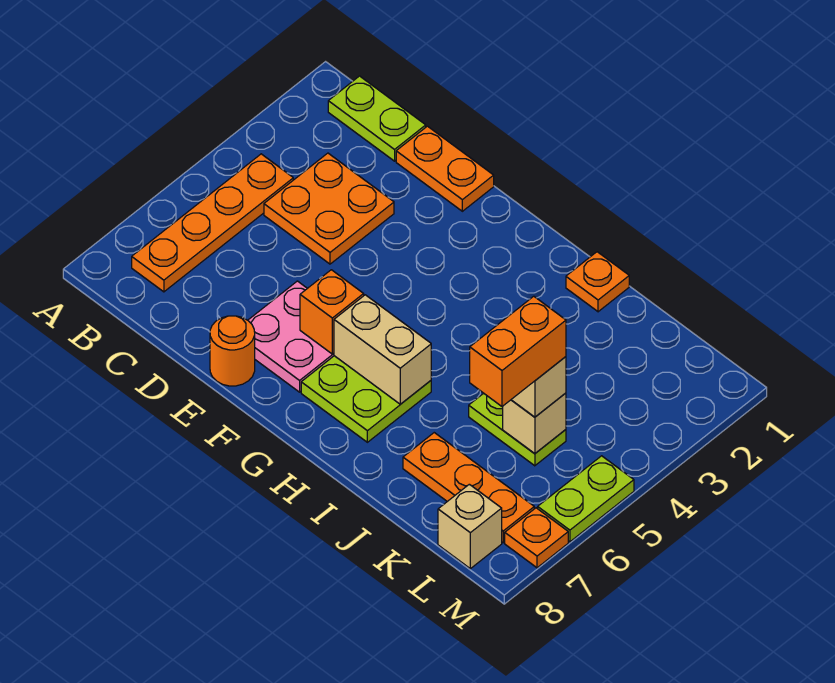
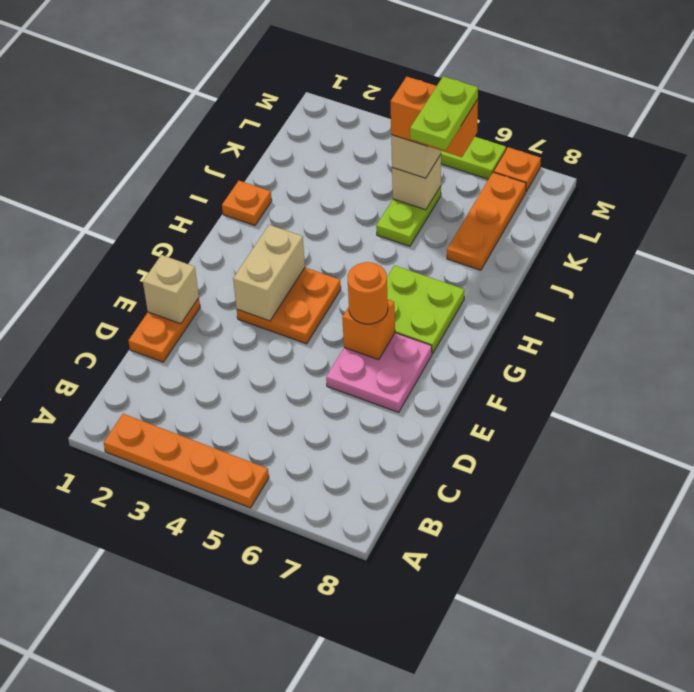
lime plate B1:C1 level 1 -> lime plate J6:K6 level 5
orange plate B4:B7 level 1 -> orange plate A2:A5 level 1
orange plate C3:D4 level 1 -> orange plate F3:G4 level 1
orange round brick E8 level 1 -> orange round brick F6 level 3
tan brick G6:H6 level 2 -> tan brick F3:G3 level 2
tan brick L8 level 1 -> tan brick E1 level 2

